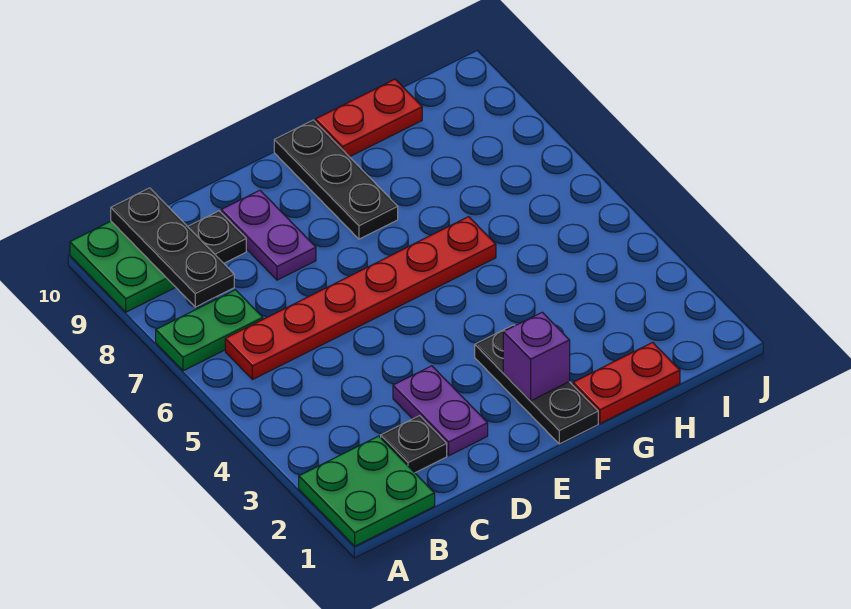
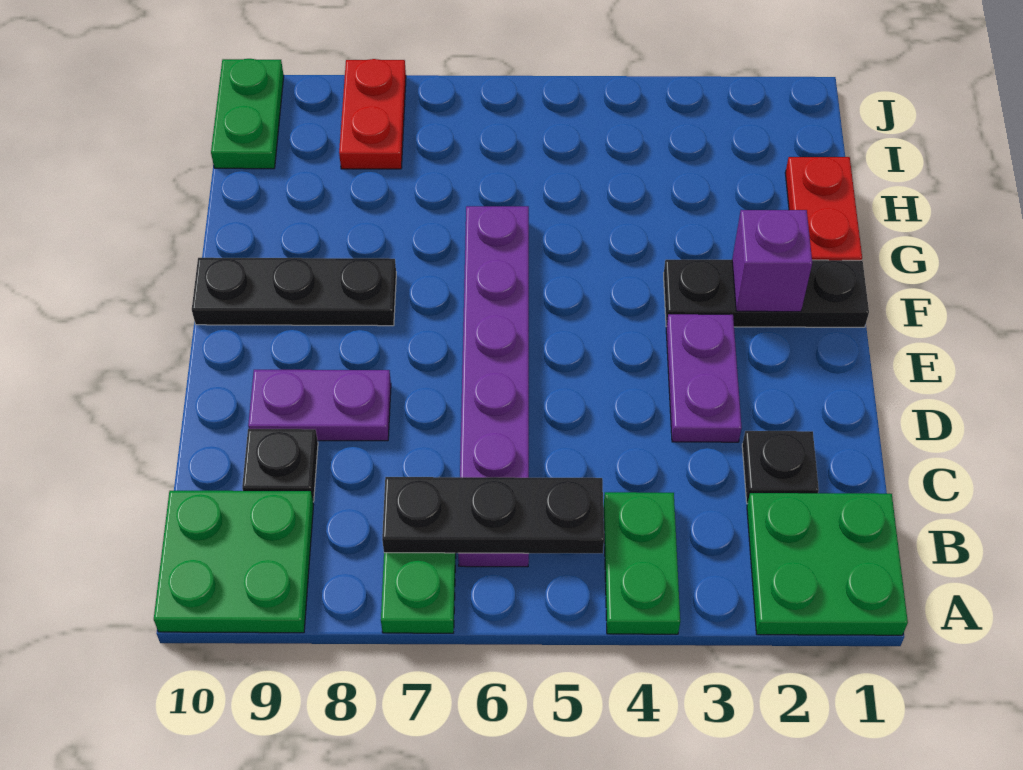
none -> green plate A4:B4 level 1
red plate B6:G6 level 1 -> purple plate B6:G6 level 1
black plate B8:B10 level 2 -> black plate B5:B7 level 2
purple plate D2:D3 level 1 -> purple plate D3:E3 level 1
red plate G10:H10 level 1 -> red plate I8:J8 level 1
none -> green plate I10:J10 level 1

